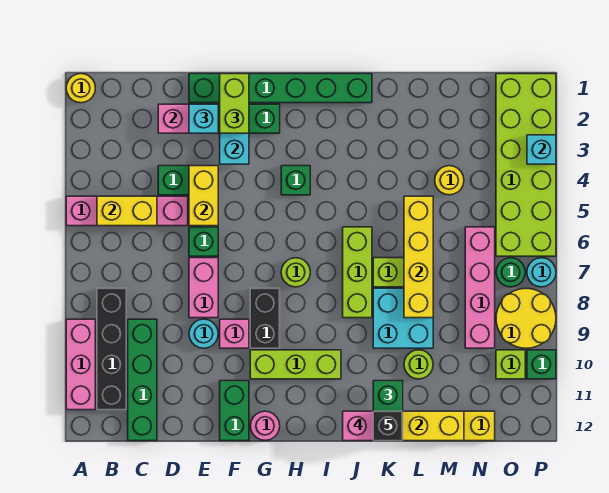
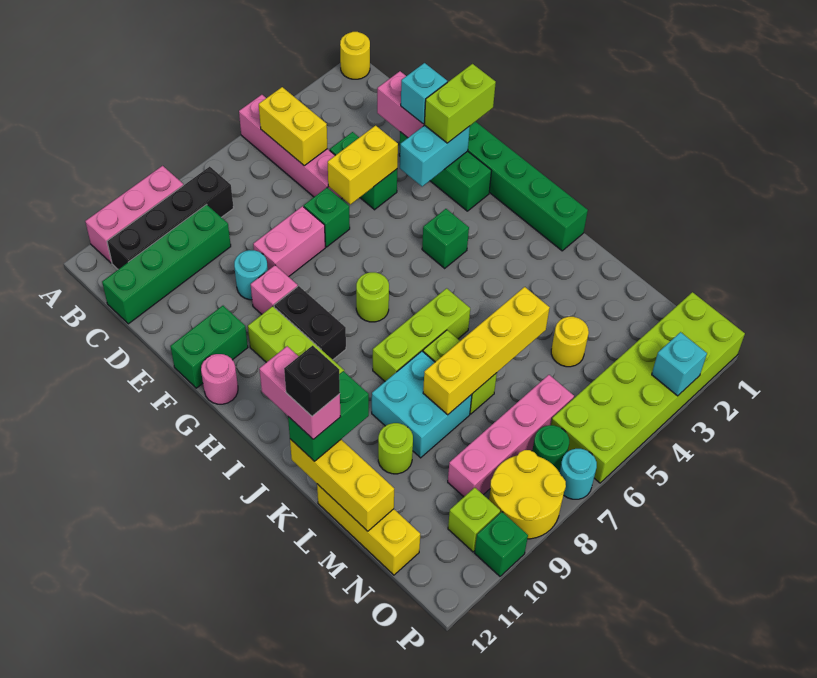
black brick G8:G9 level 1 -> black brick G9:H9 level 1

